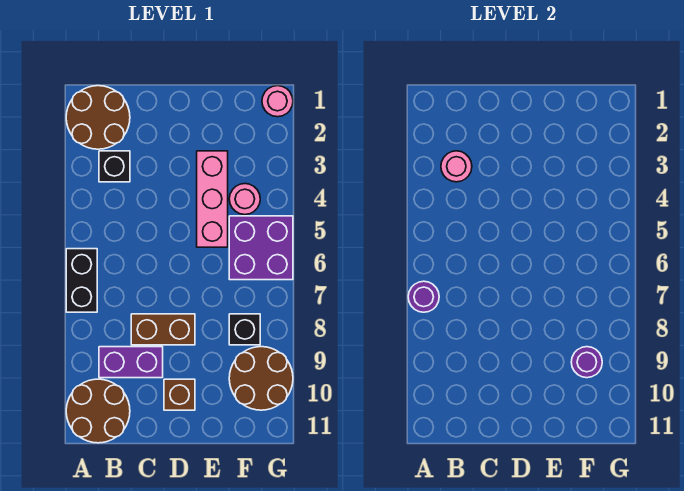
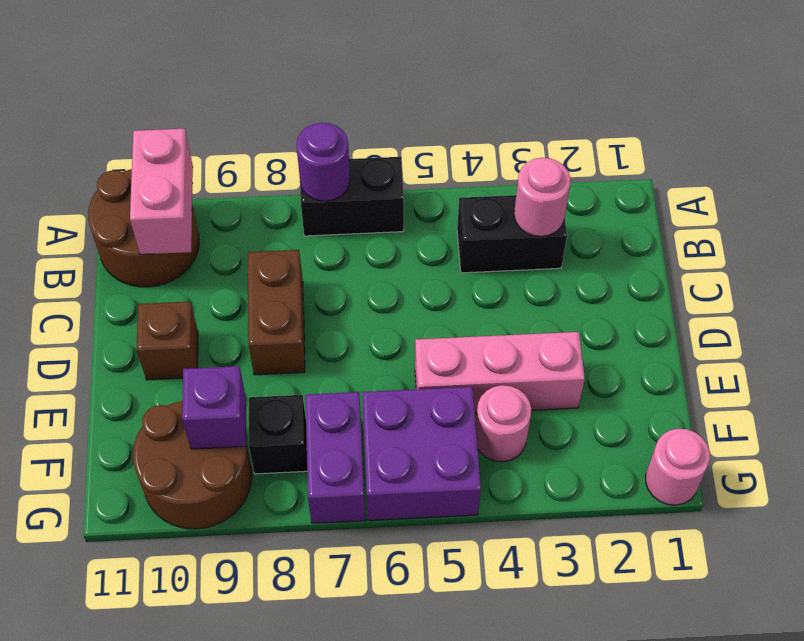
brown round brick A1:B2 level 1 -> none
none -> pink brick A10:B10 level 2
black brick B3 level 1 -> black brick B3:B4 level 1
purple brick B9:C9 level 1 -> purple brick F7:G7 level 1
purple round brick F9 level 2 -> purple brick F9 level 2

